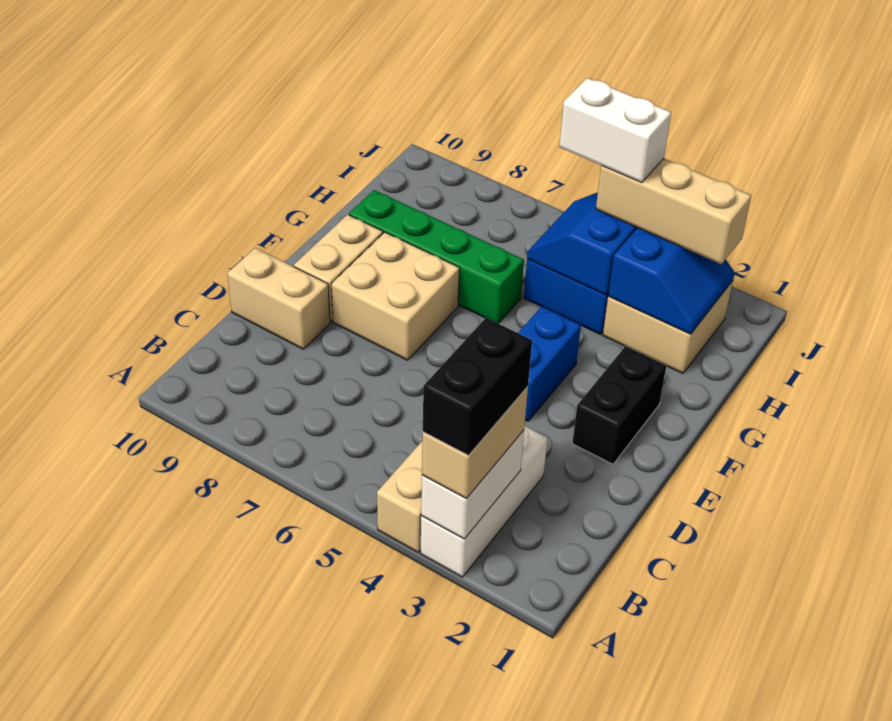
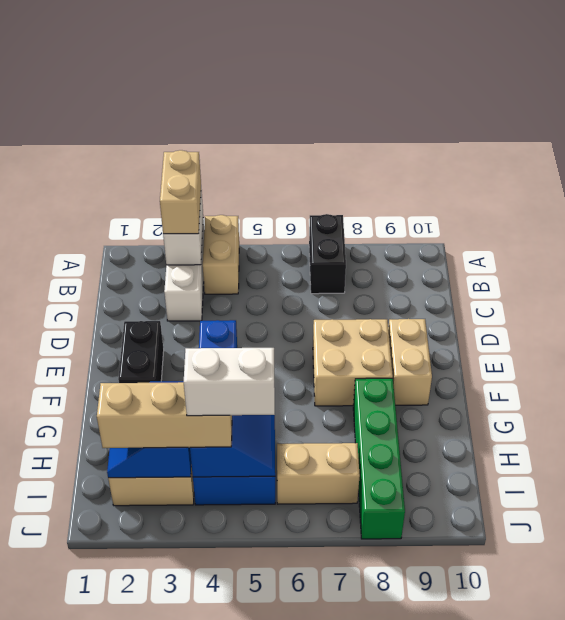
black brick A3:B3 level 4 -> black brick A7:B7 level 1
tan brick D9:D10 level 1 -> tan brick I6:I7 level 1
green brick G6:G9 level 1 -> green brick G8:J8 level 1

